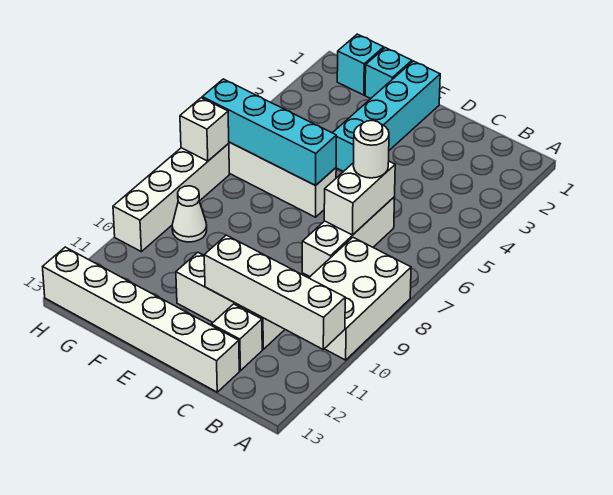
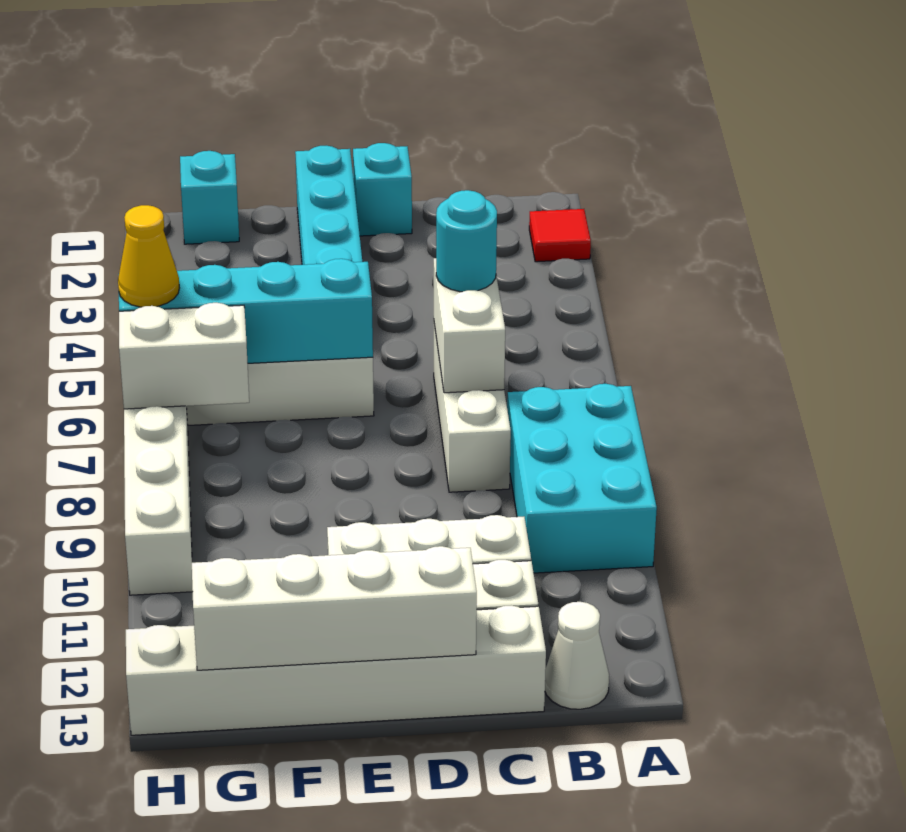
none -> red tile A2 level 1
white brick A8:B10 level 1 -> cyan brick A8:B10 level 1
white brick A11:D11 level 2 -> white brick D13:G13 level 2
white round brick C6 level 3 -> cyan round brick C6 level 3
cyan brick F1 level 1 -> cyan brick D1 level 1
white cone G9 level 1 -> white cone B13 level 1
none -> yellow cone H6 level 3
white brick H7 level 2 -> white brick G7:H7 level 2

